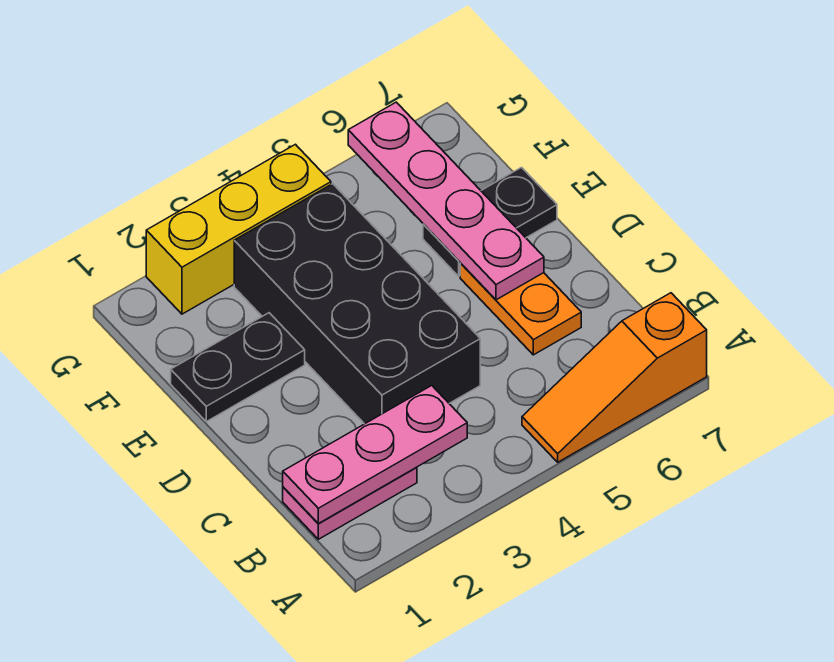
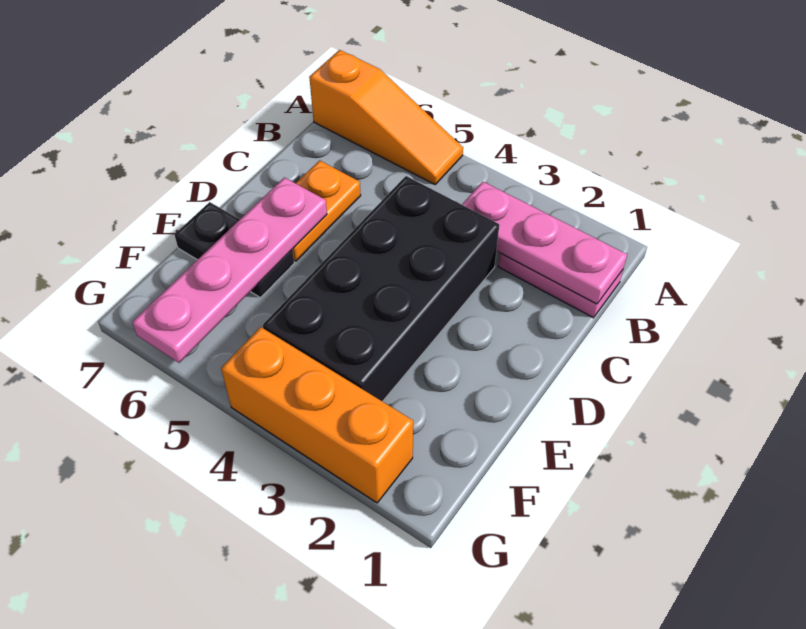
black plate E1:E2 level 1 -> none
yellow brick G2:G4 level 1 -> orange brick G2:G4 level 1

